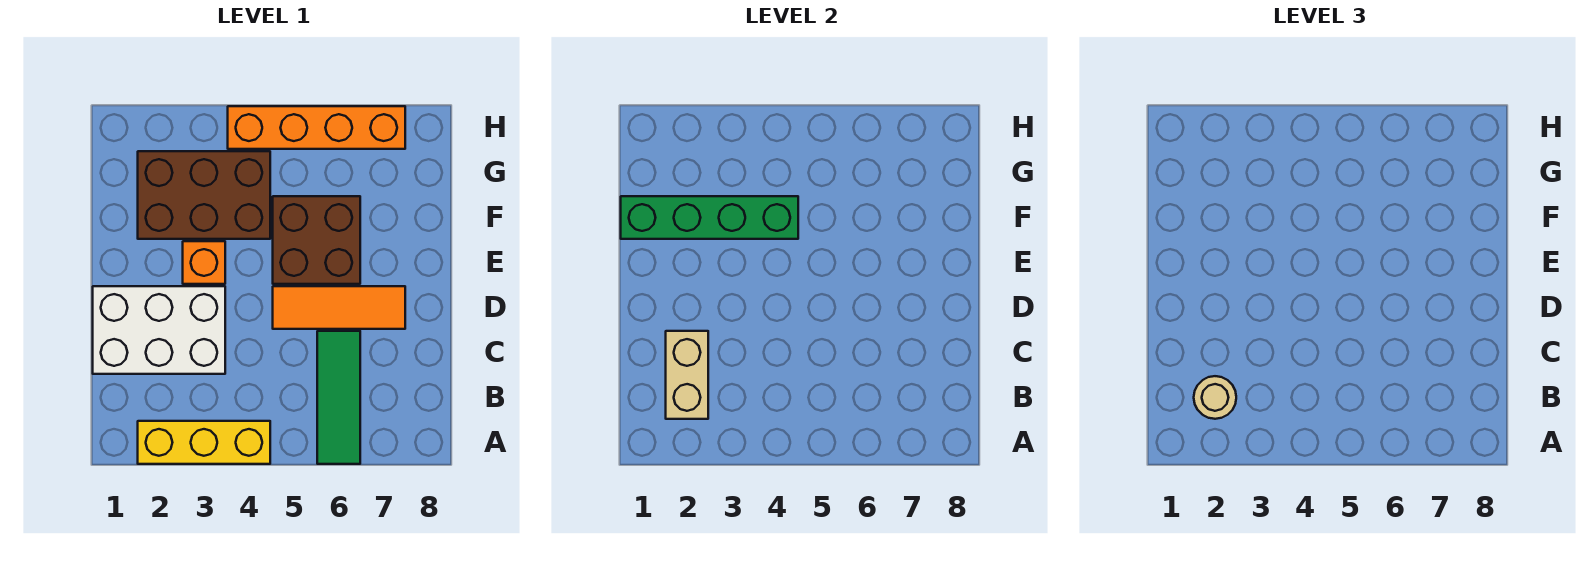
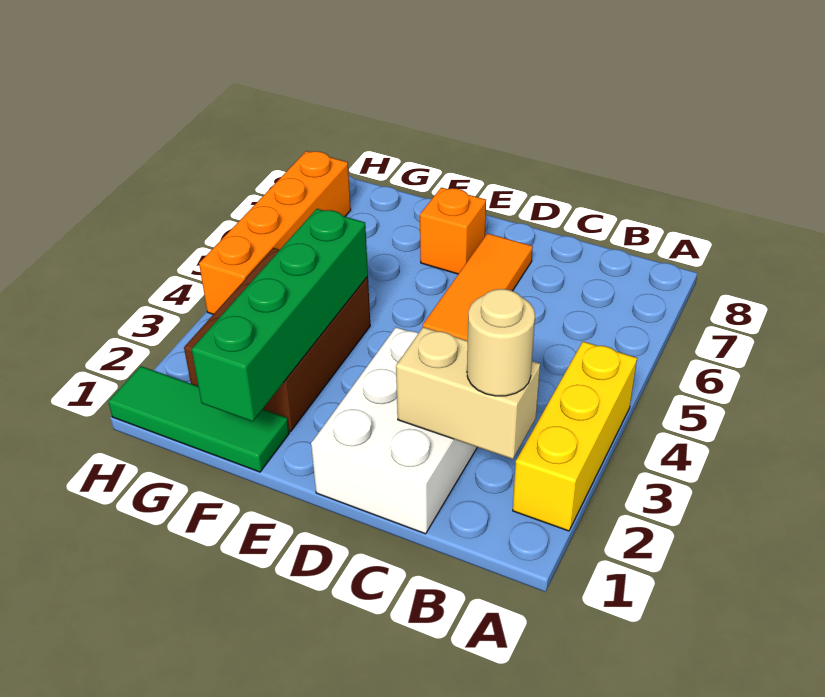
green tile A6:C6 level 1 -> green tile F1:H1 level 1
orange brick E3 level 1 -> orange brick E7 level 1
brown brick E5:F6 level 1 -> none

